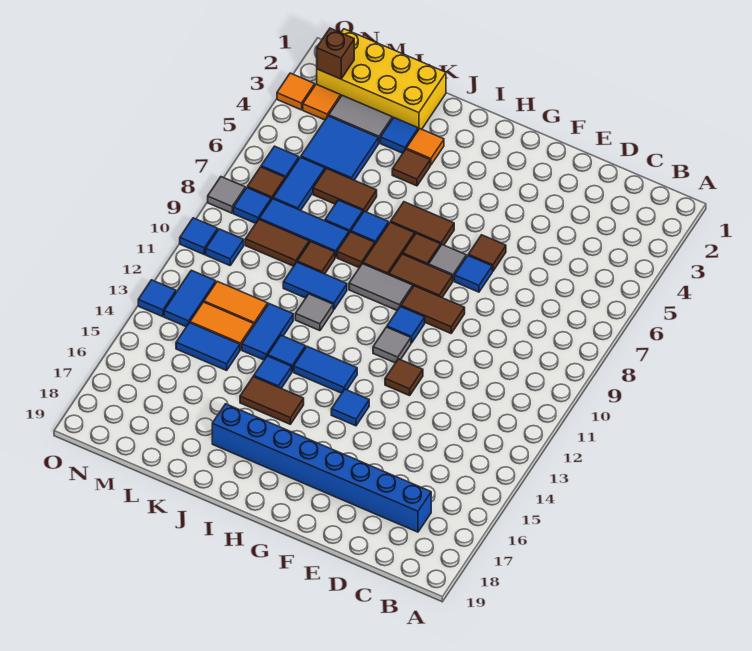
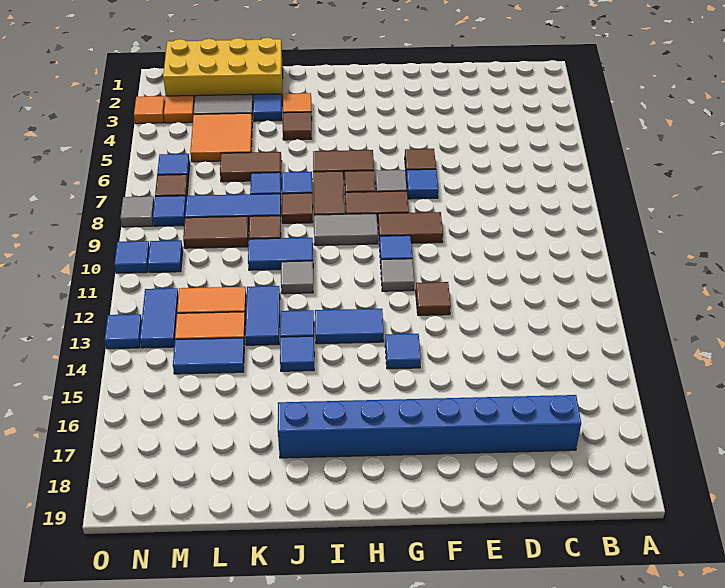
brown tile I15:J15 level 1 -> none
blue tile L4:M5 level 1 -> orange tile L4:M5 level 1
blue tile M6:M7 level 1 -> none
brown brick N2 level 2 -> none

